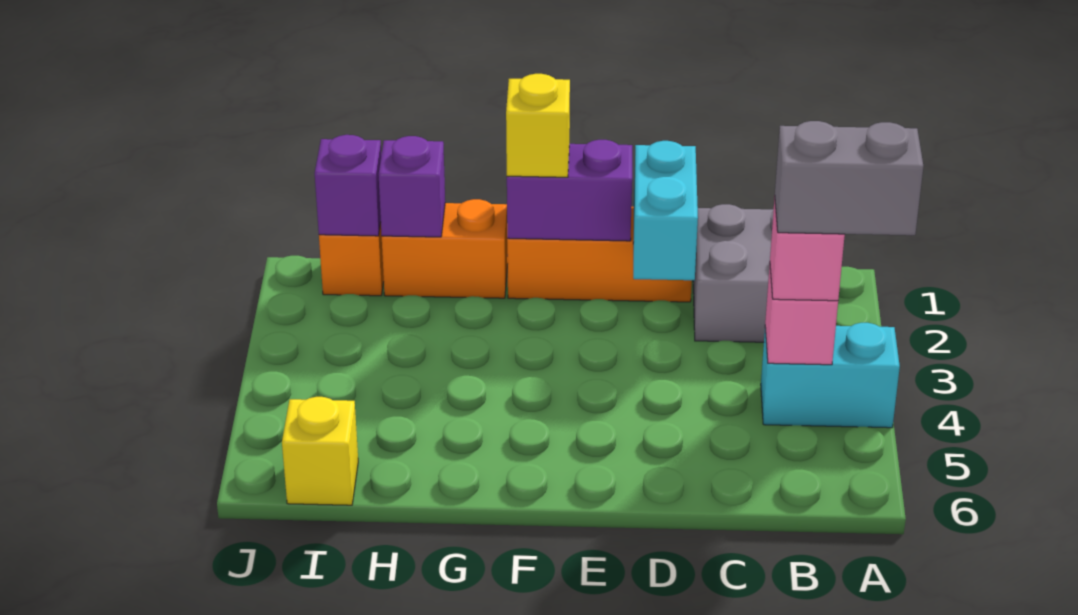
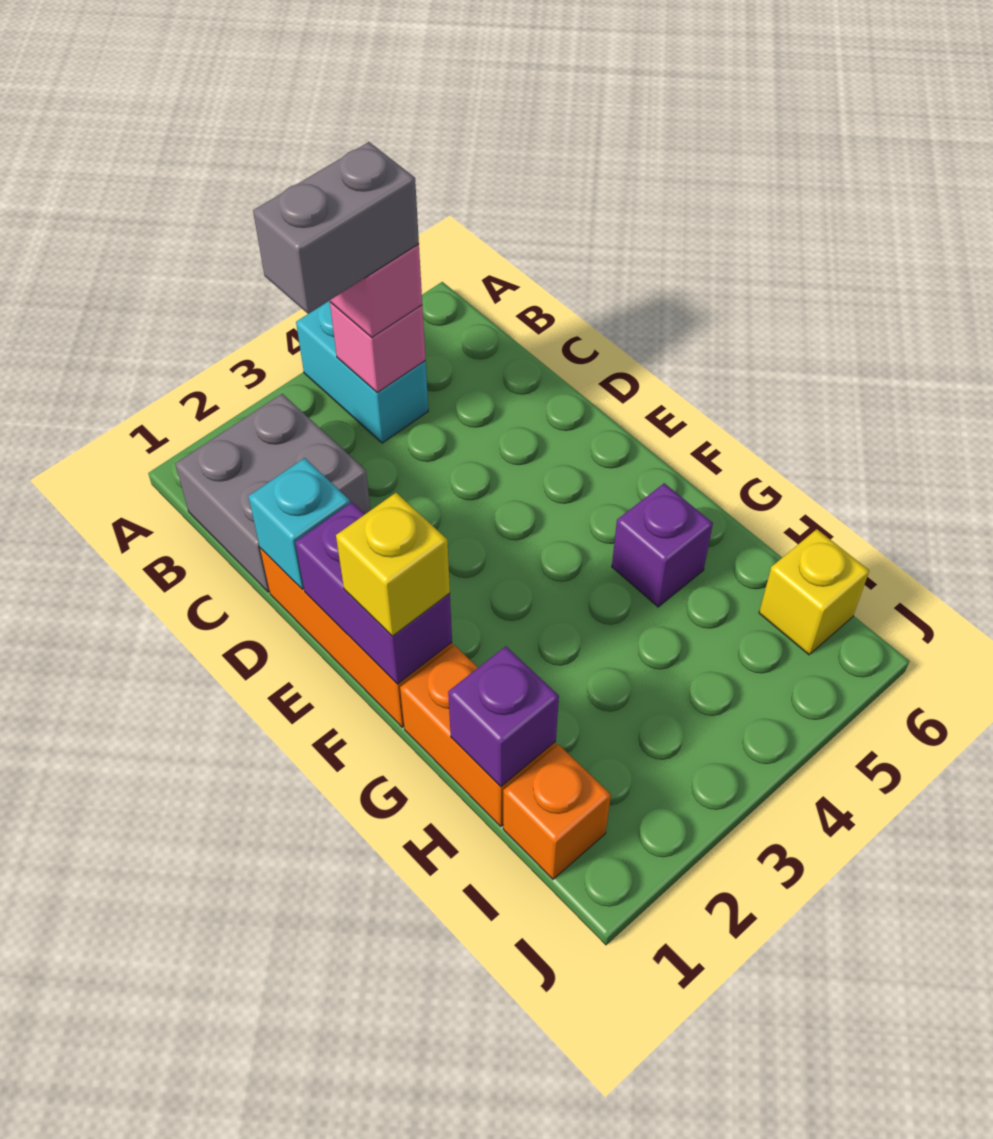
grey brick A4:B4 level 4 -> grey brick B3:B4 level 4
cyan brick D1:D2 level 2 -> cyan brick D1 level 2
purple brick I1 level 2 -> purple brick G5 level 1

